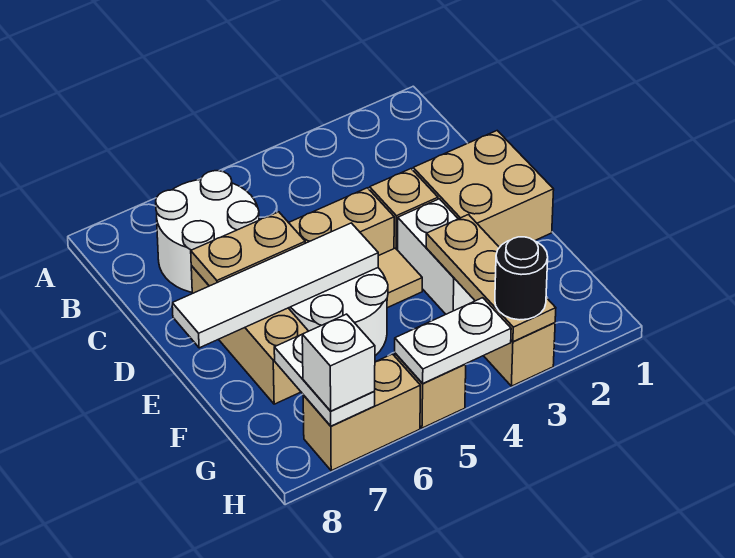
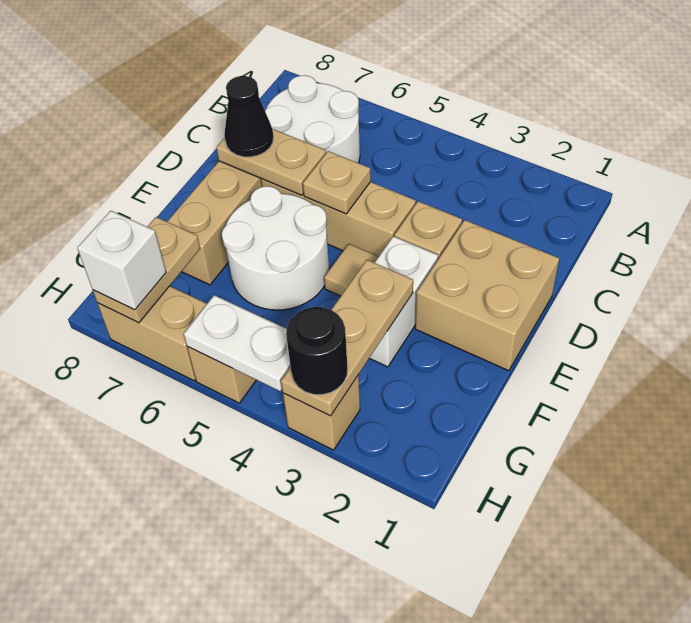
none -> tan plate D5 level 2
none -> black cone D7 level 3
white tile E5:E8 level 2 -> none
white plate G7:H7 level 2 -> tan plate G7:H7 level 2

